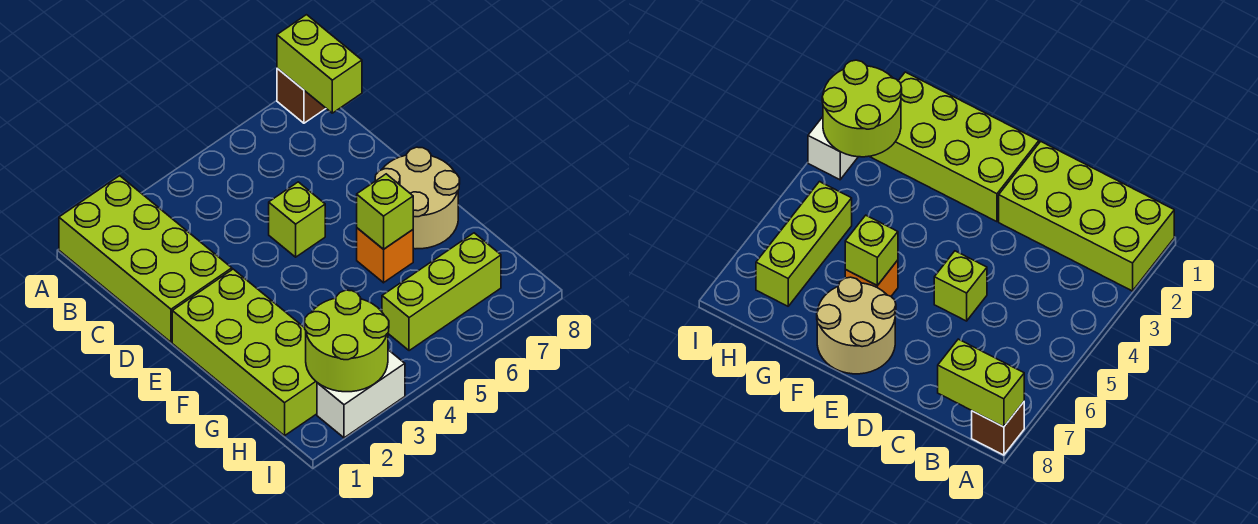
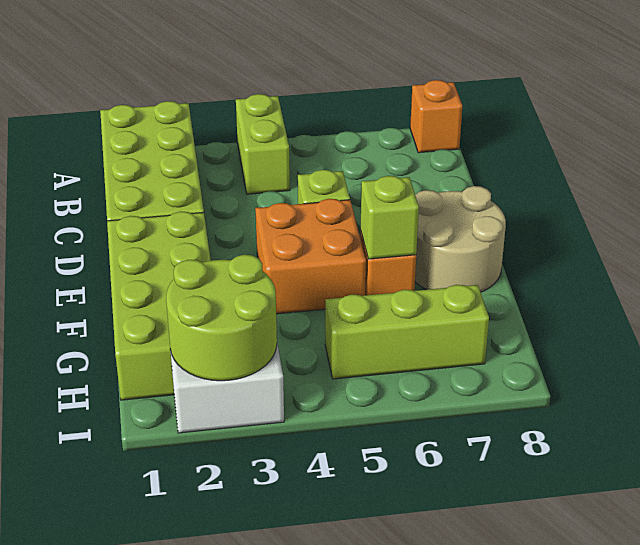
brown brick A8 level 1 -> orange brick A8 level 1
lime brick A8:B8 level 2 -> lime brick A4:B4 level 1
none -> orange brick E4:F5 level 1

